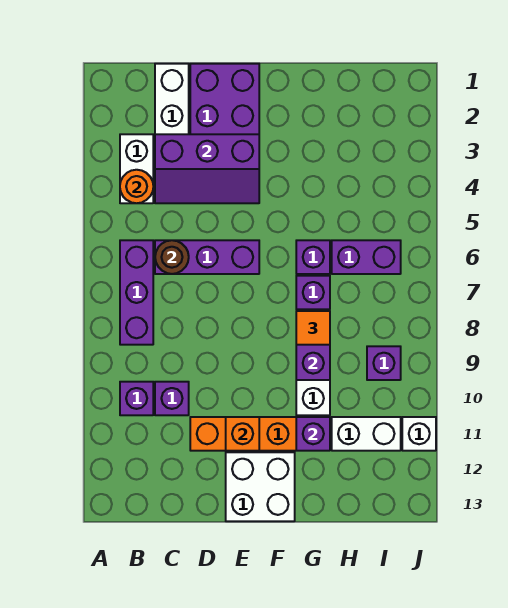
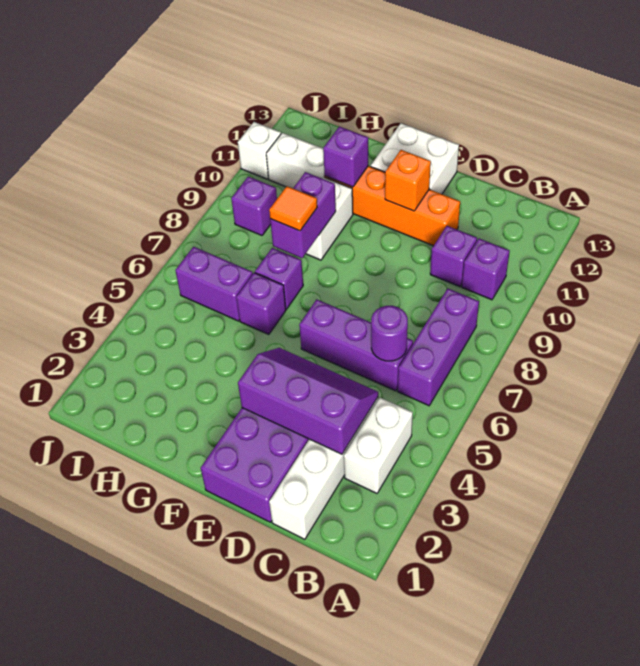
orange round brick B4 level 2 -> none
brown round brick C6 level 2 -> purple round brick C6 level 2

